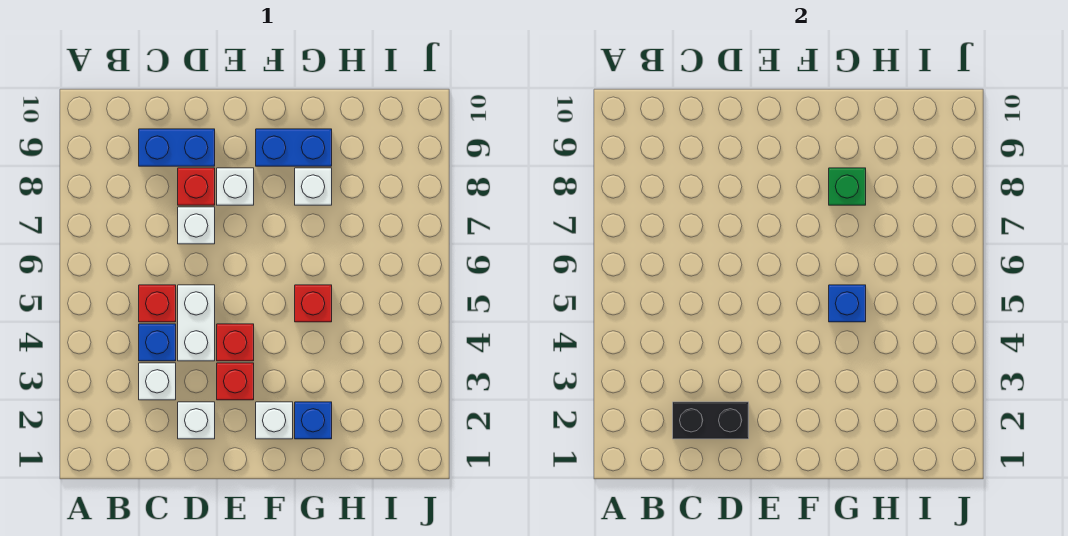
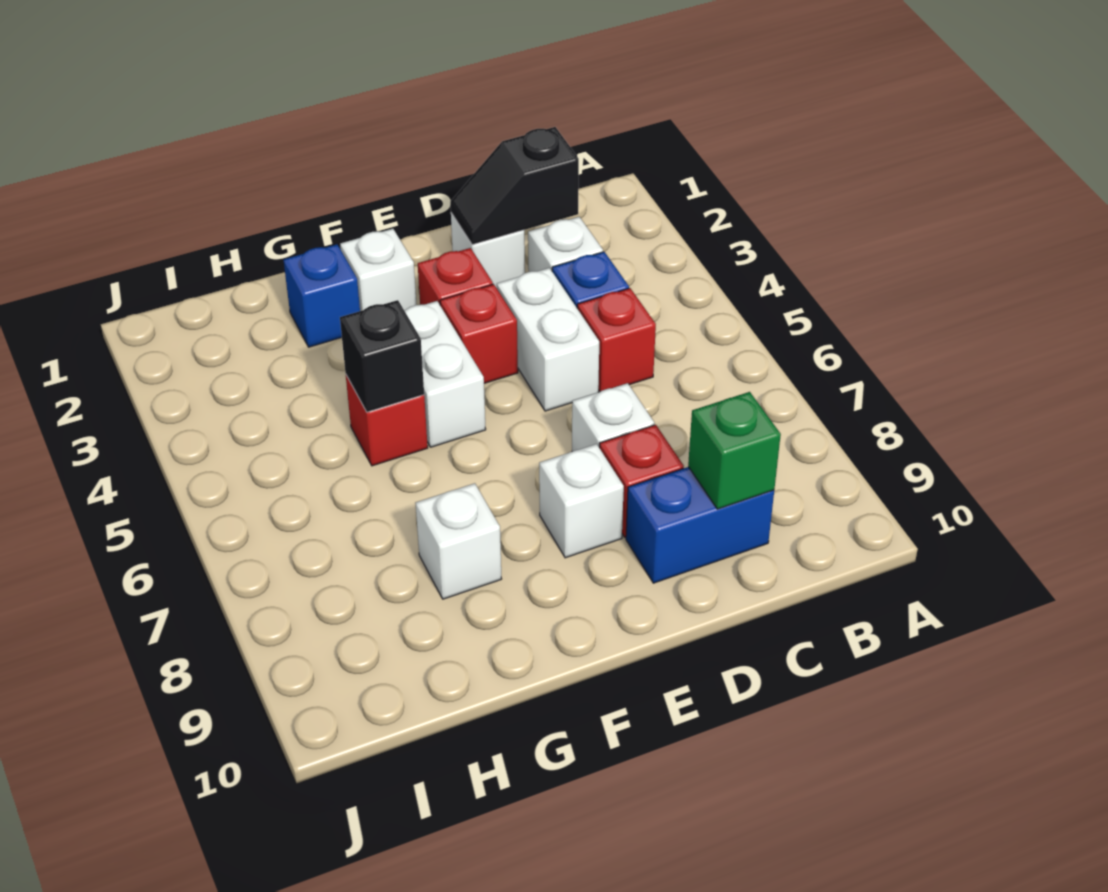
black brick C2:D2 level 2 -> black slope C2:D2 level 2 top C
none -> white brick F4:F5 level 1
blue brick F9:G9 level 1 -> none
blue brick G5 level 2 -> black brick G5 level 2
green brick G8 level 2 -> green brick C9 level 2

